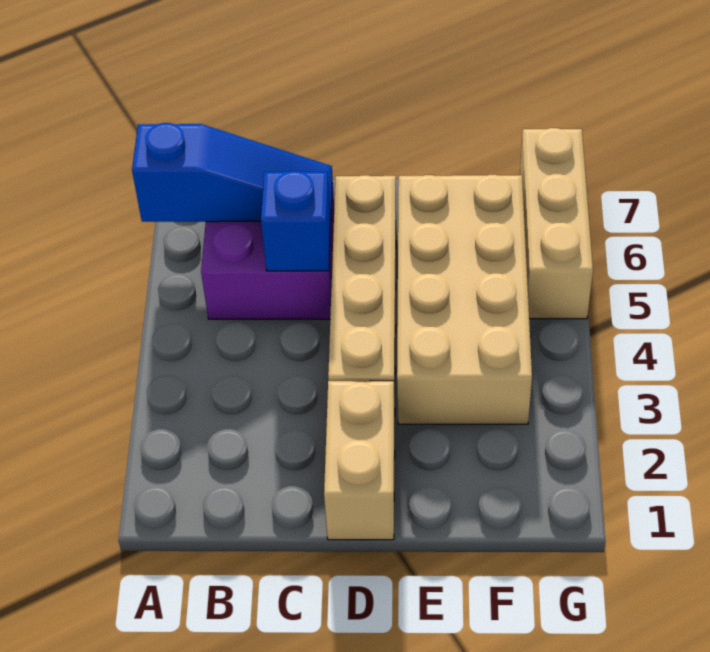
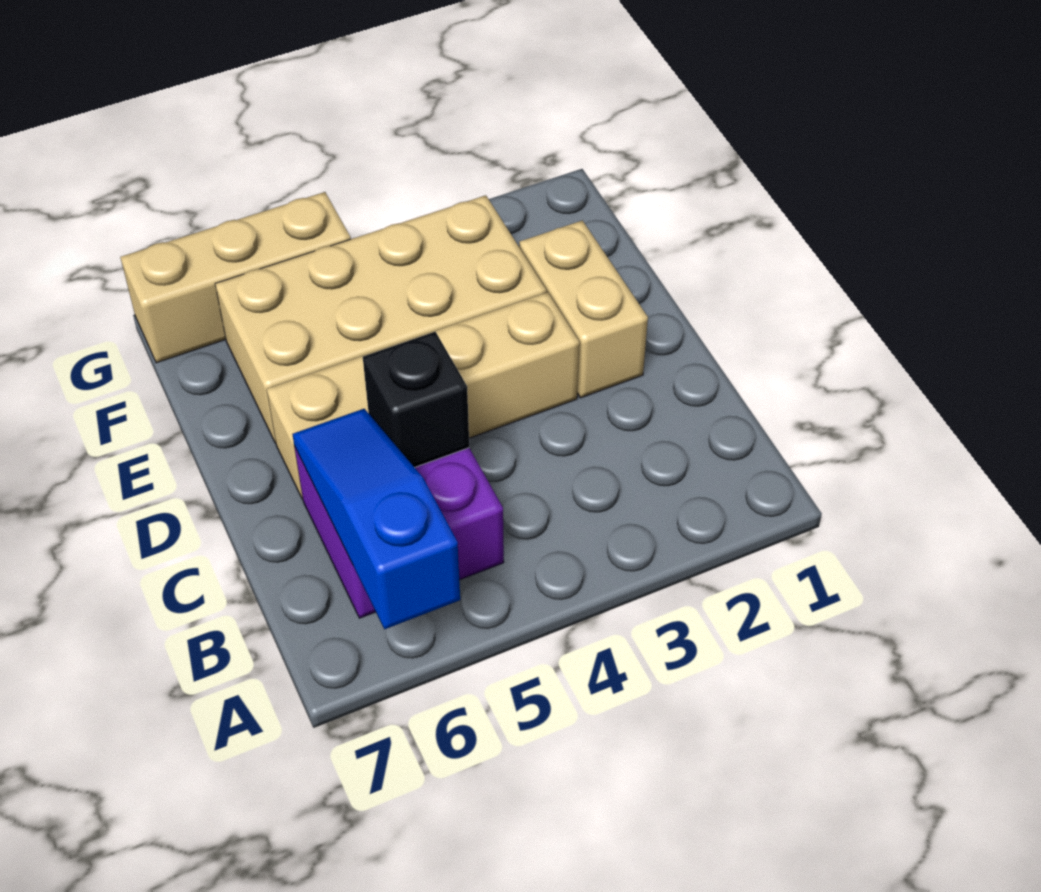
blue brick C5 level 2 -> black brick C5 level 2
tan brick D1:D2 level 1 -> tan brick D2:E2 level 1

